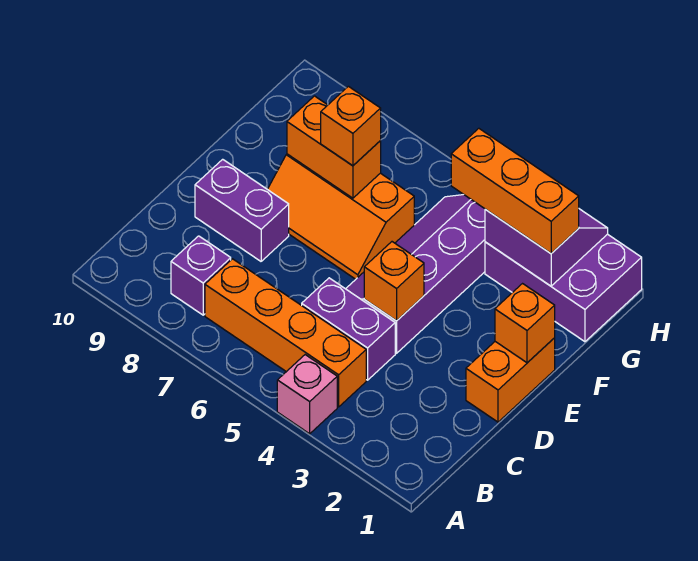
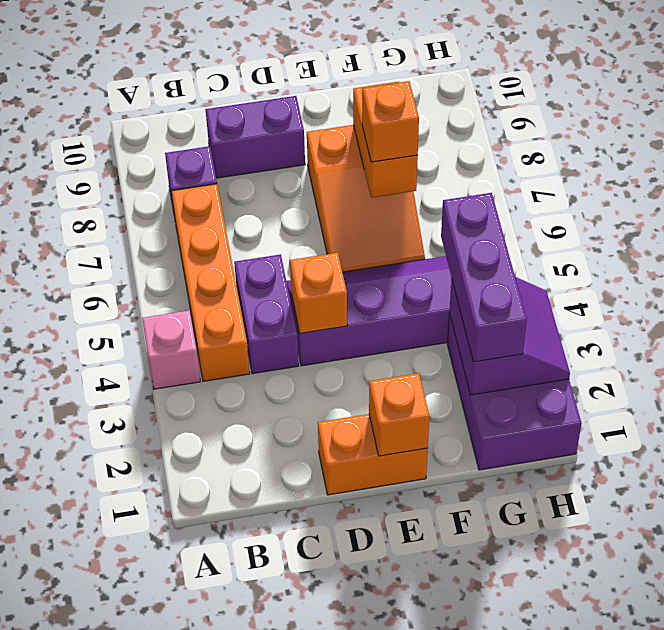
purple brick D8:D9 level 1 -> purple brick C9:D9 level 1
orange slope E6:F8 level 1 top F -> orange slope E6:F8 level 1 top 8
orange brick G2:G4 level 3 -> purple brick G2:G4 level 3

